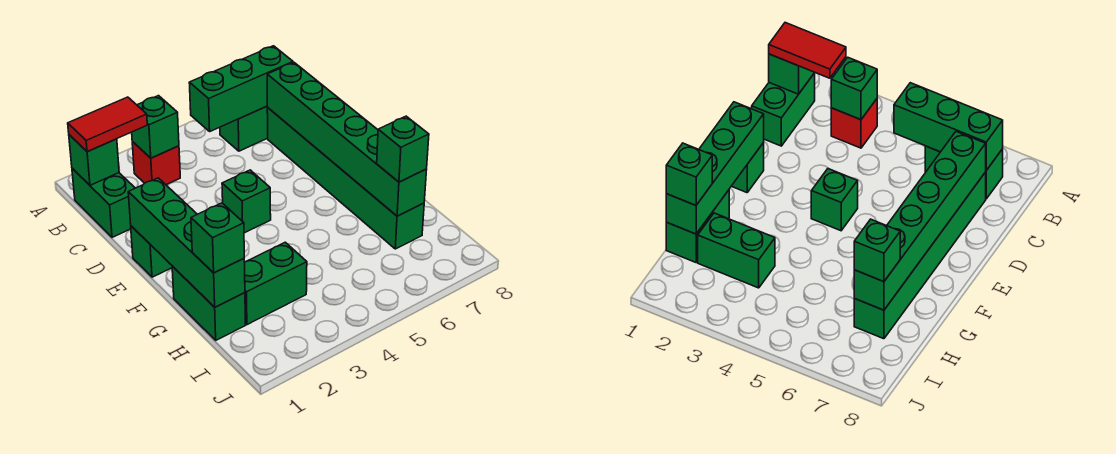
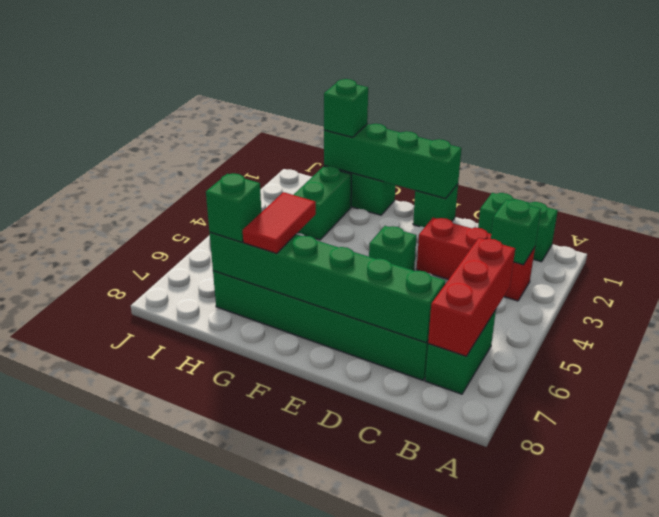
green brick B1 level 2 -> none
red tile B1:B2 level 3 -> red tile G6:G7 level 3
red brick B3 level 1 -> red brick B3:D3 level 1
green brick B5:B7 level 2 -> red brick B5:B7 level 2

